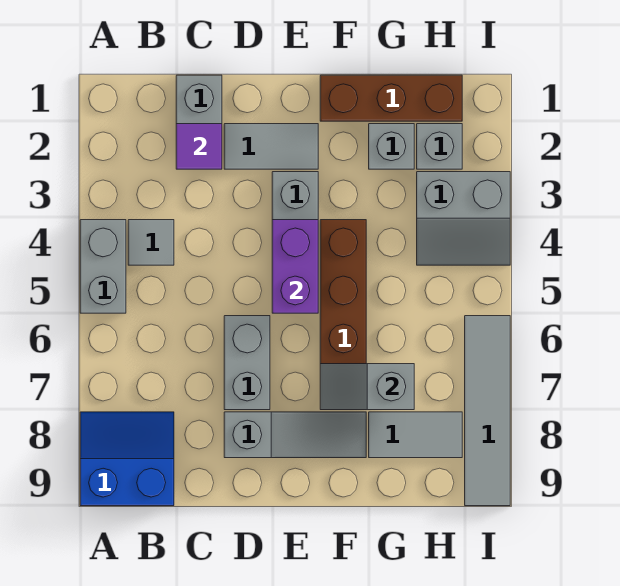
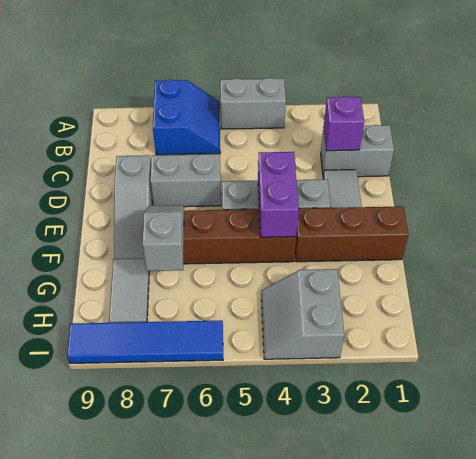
blue slope A8:B9 level 1 top 9 -> blue slope A6:B7 level 1 top 7
grey tile B4 level 1 -> none
purple tile C2 level 2 -> purple brick C2 level 2
purple brick E4:E5 level 2 -> purple brick E4:F4 level 2
brown brick F1:H1 level 1 -> brown brick F1:F3 level 1
grey brick G2 level 1 -> none
grey brick H2 level 1 -> none
grey tile I6:I9 level 1 -> blue tile I6:I9 level 1

